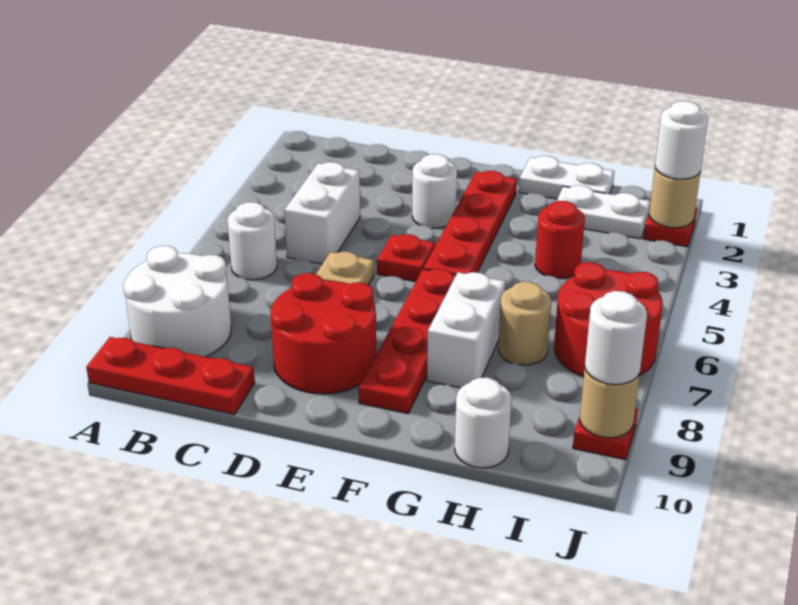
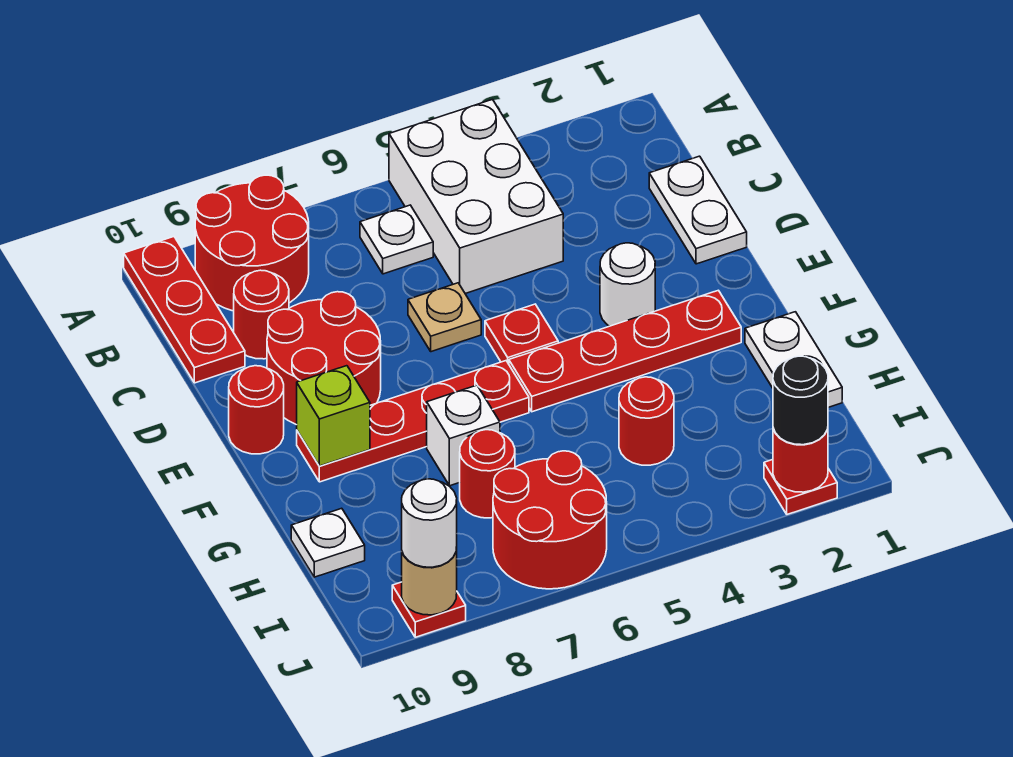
white round brick A8:B9 level 1 -> red round brick A8:B9 level 1
white round brick B6 level 1 -> white plate B6 level 1
white brick C4:C5 level 1 -> white brick A4:C5 level 1
none -> red round brick C9 level 1
none -> red round brick E10 level 1
none -> lime brick F9 level 2
white brick G7:G8 level 1 -> white brick G7 level 1
white plate H2:I2 level 1 -> white plate C1:D1 level 1
tan round brick H7 level 1 -> red round brick H7 level 1
white round brick H10 level 1 -> white plate H10 level 1
tan round brick J2 level 2 -> red round brick J2 level 2
white round brick J2 level 3 -> black round brick J2 level 3

